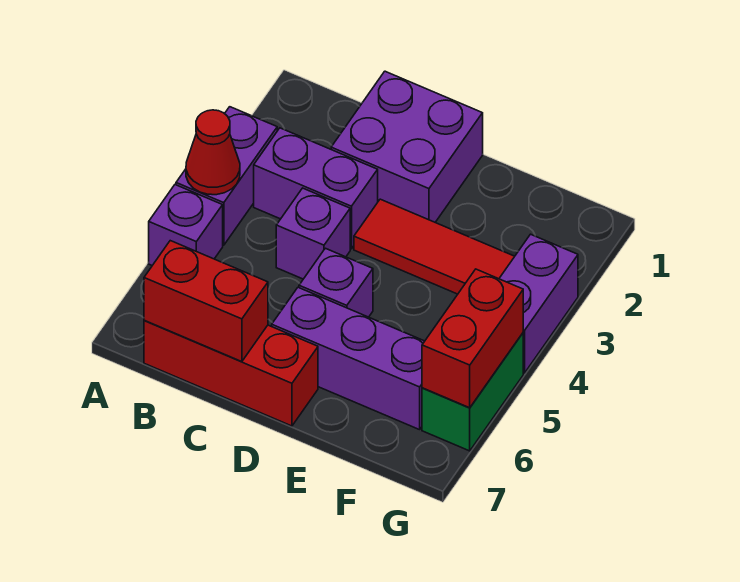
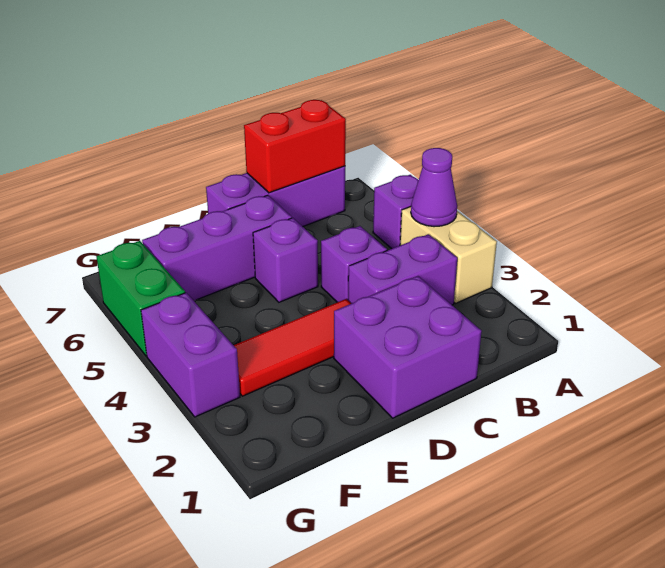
purple brick A3:A4 level 1 -> tan brick A3:A4 level 1
red cone A4 level 2 -> purple cone A4 level 2
red brick B7:D7 level 1 -> purple brick B7:D7 level 1
red brick G5:G6 level 2 -> none

